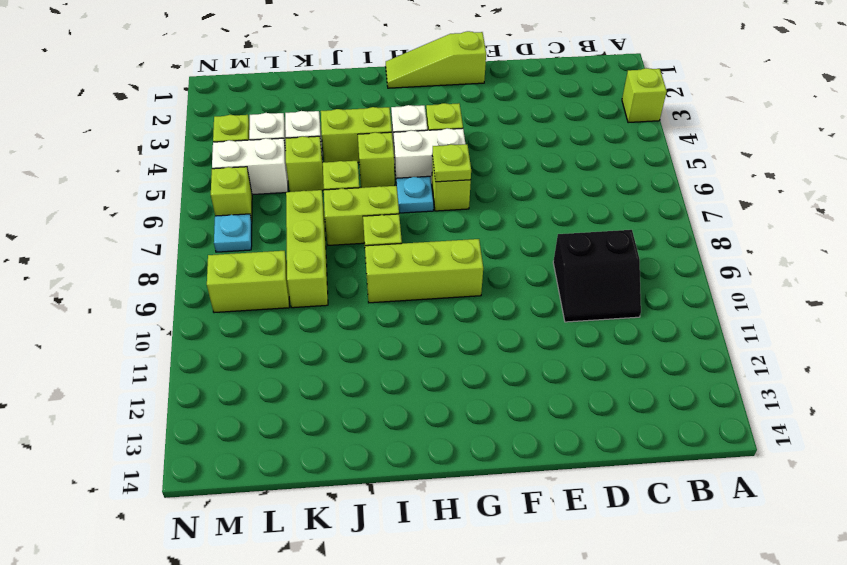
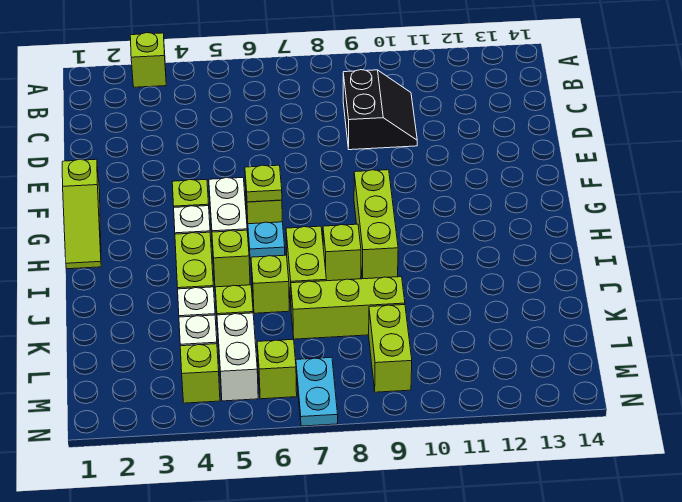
cyan plate M7 level 1 -> cyan plate M7:N7 level 1

